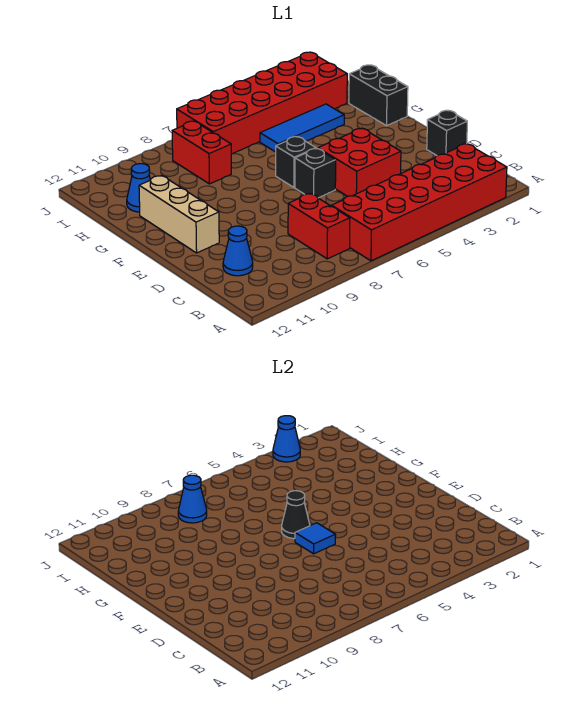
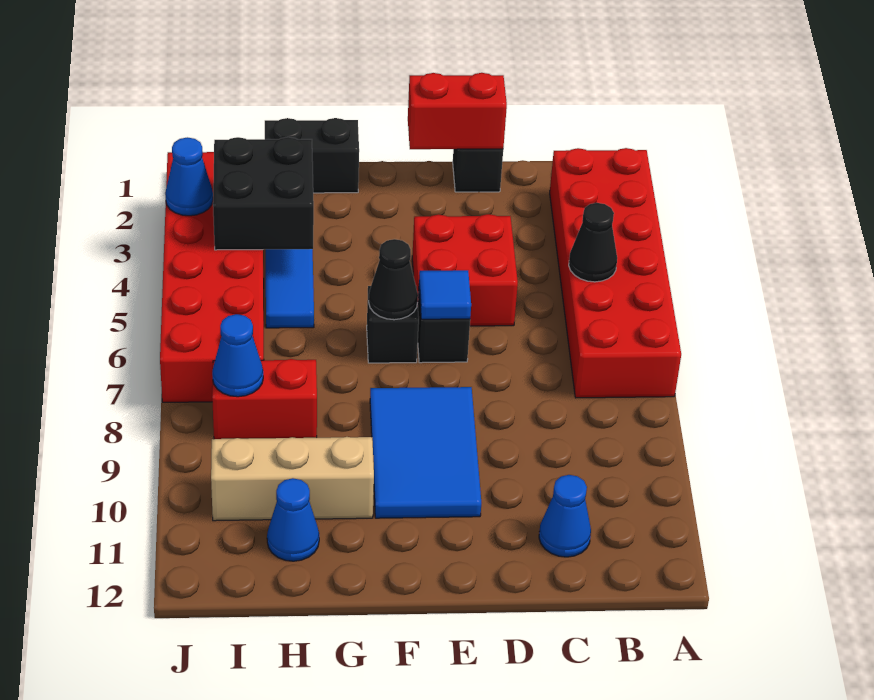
none -> black cone B5 level 2
red brick B8:C8 level 1 -> red brick D1:E1 level 2
none -> blue tile E8:F10 level 1
tan brick E11:G11 level 1 -> tan brick G10:I10 level 1
none -> black brick H3:I4 level 2

